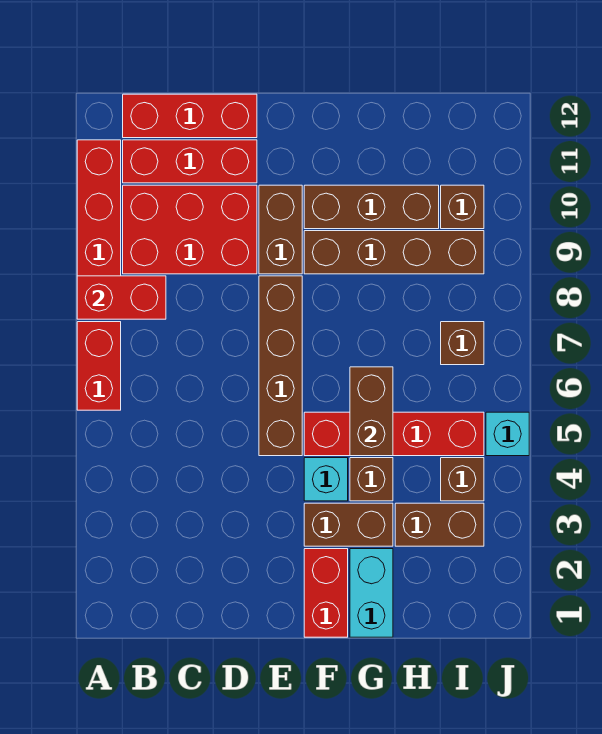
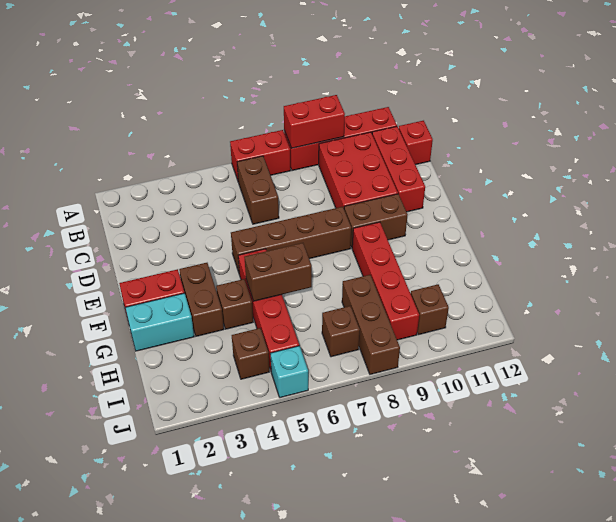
red brick A8:B8 level 2 -> red brick A8:A9 level 2
red brick B12:D12 level 1 -> red brick B12 level 1
cyan brick F4 level 1 -> none
brown brick F9:I9 level 1 -> red brick F9:I9 level 1
brown brick F10:H10 level 1 -> brown brick H8:J8 level 1
brown brick H3:I3 level 1 -> brown brick B6:C6 level 1

